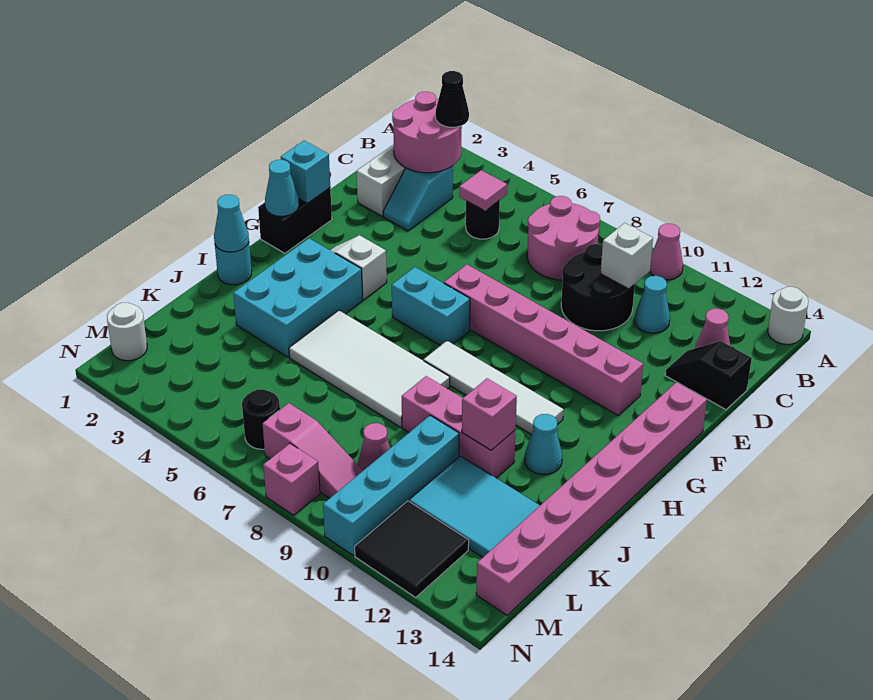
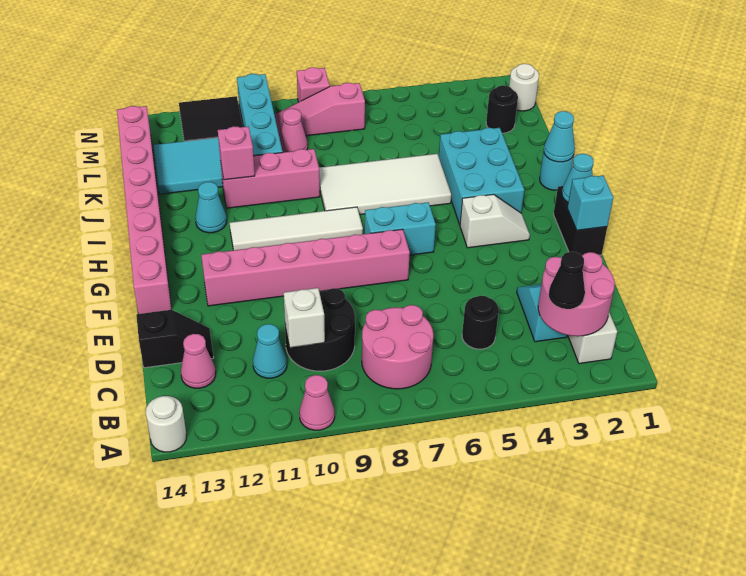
pink tile C5 level 2 -> none
black round brick M6 level 1 -> black round brick L2 level 1

